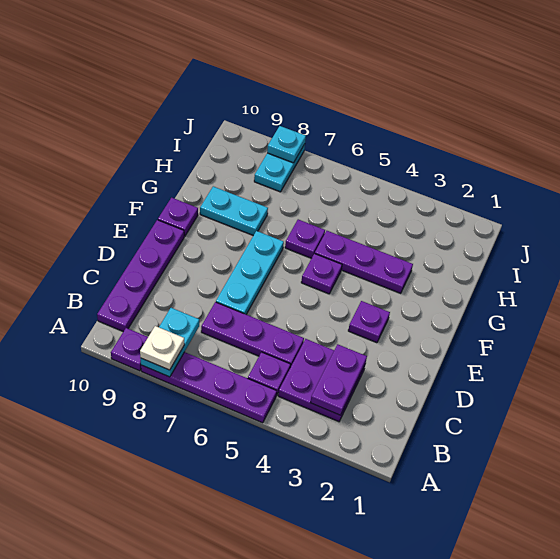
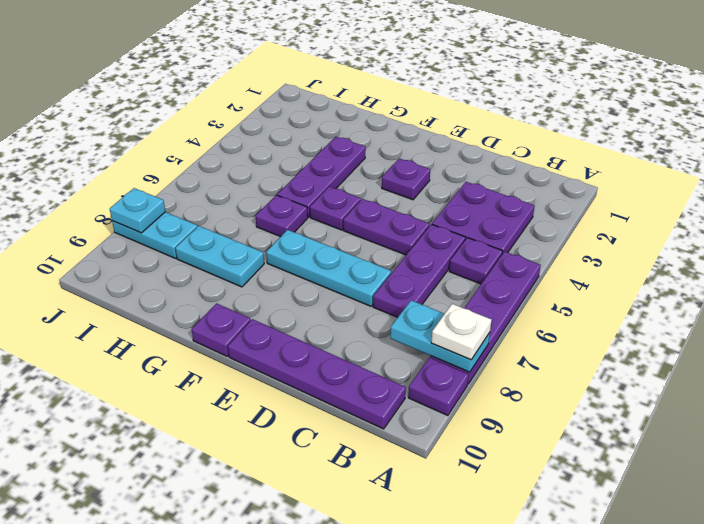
purple plate B3:C3 level 2 -> purple plate D5:E5 level 1
cyan plate G8:G9 level 1 -> cyan plate G8:H8 level 1

